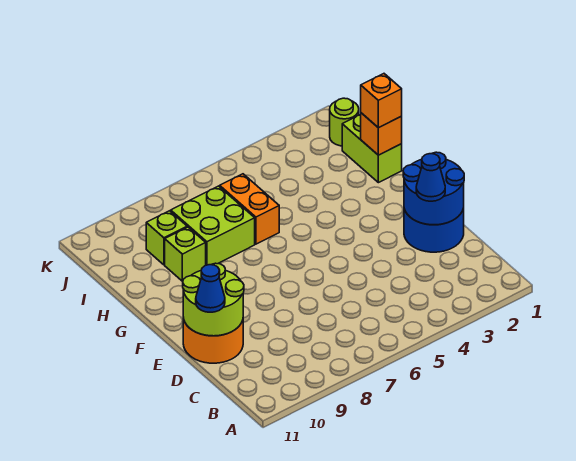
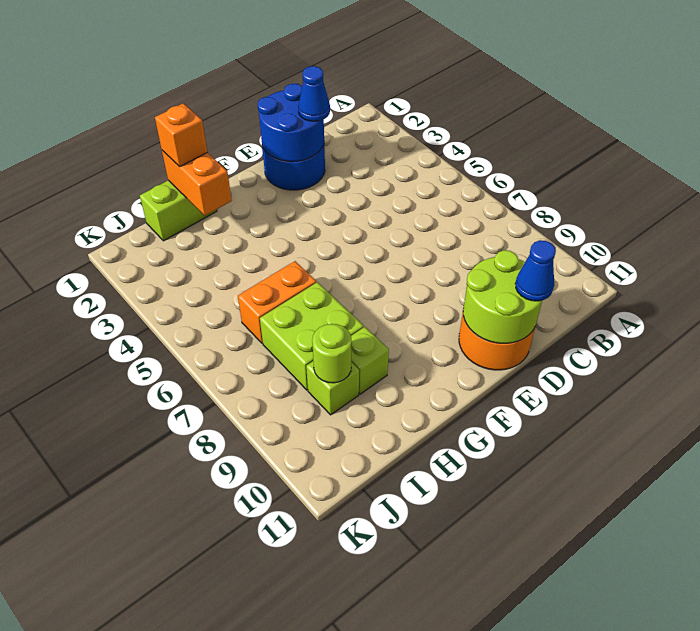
orange brick H1 level 2 -> orange brick H1:H2 level 2
lime round brick J1 level 1 -> lime round brick I9 level 2

